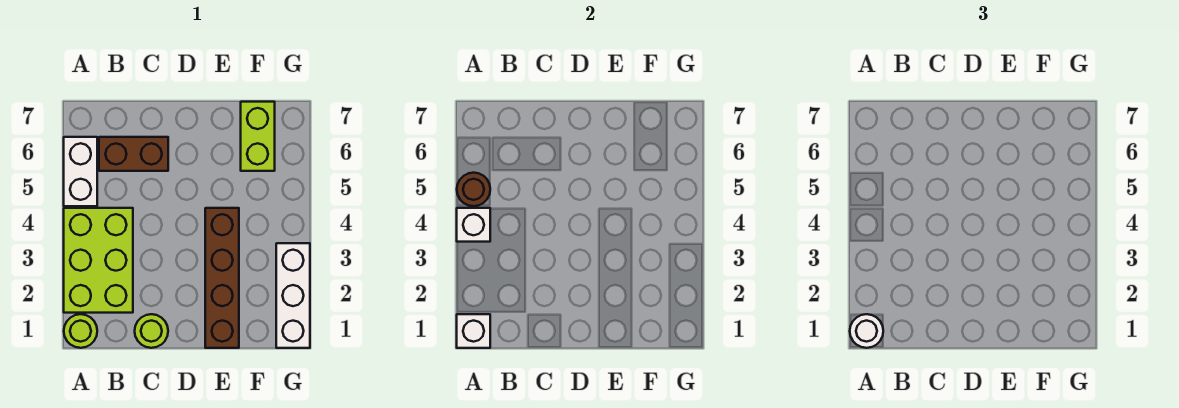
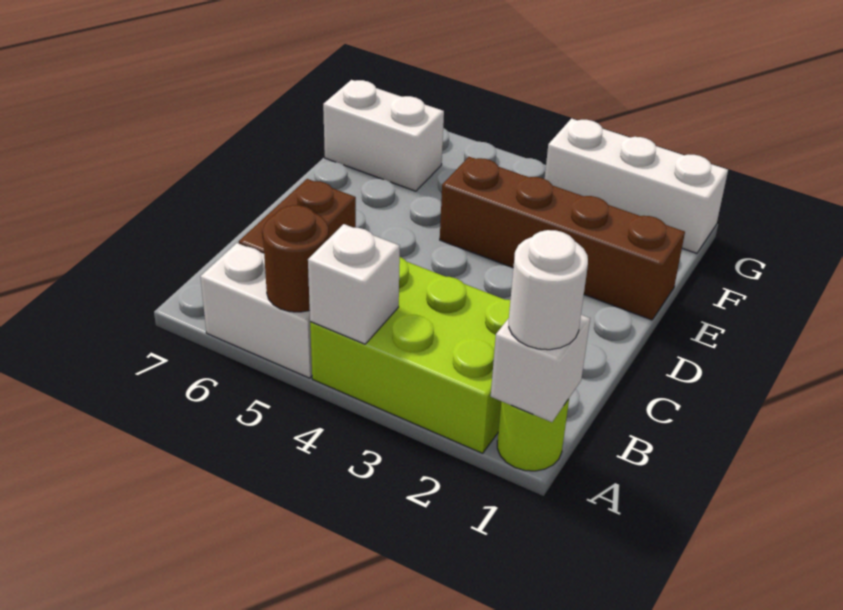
lime round brick C1 level 1 -> none
lime brick F6:F7 level 1 -> white brick F6:F7 level 1

